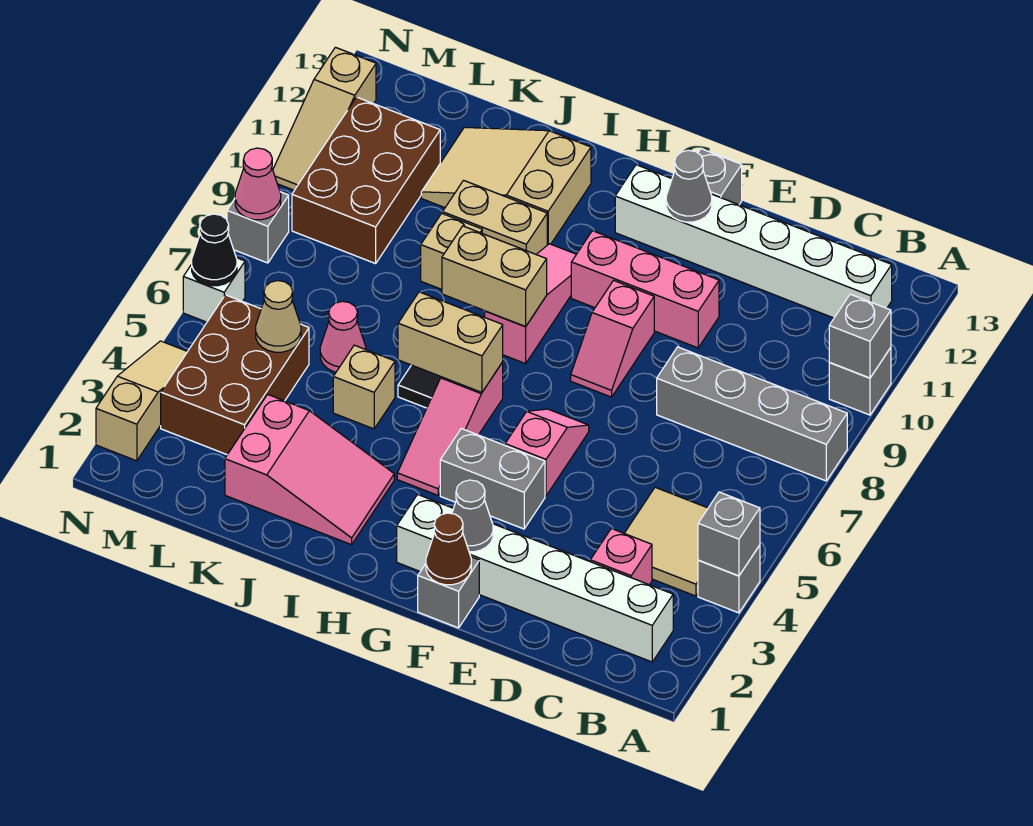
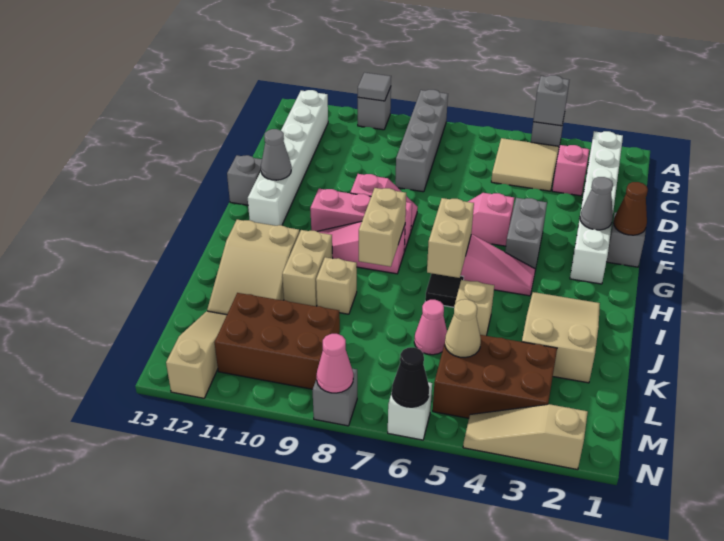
grey brick A10 level 2 -> grey tile A10 level 2
pink brick E10:G10 level 1 -> pink brick G8:G10 level 1
pink slope I2:K3 level 1 top K -> tan slope I2:K3 level 1 top K
tan slope N10:N12 level 1 top 12 -> tan slope L12:N12 level 1 top N

